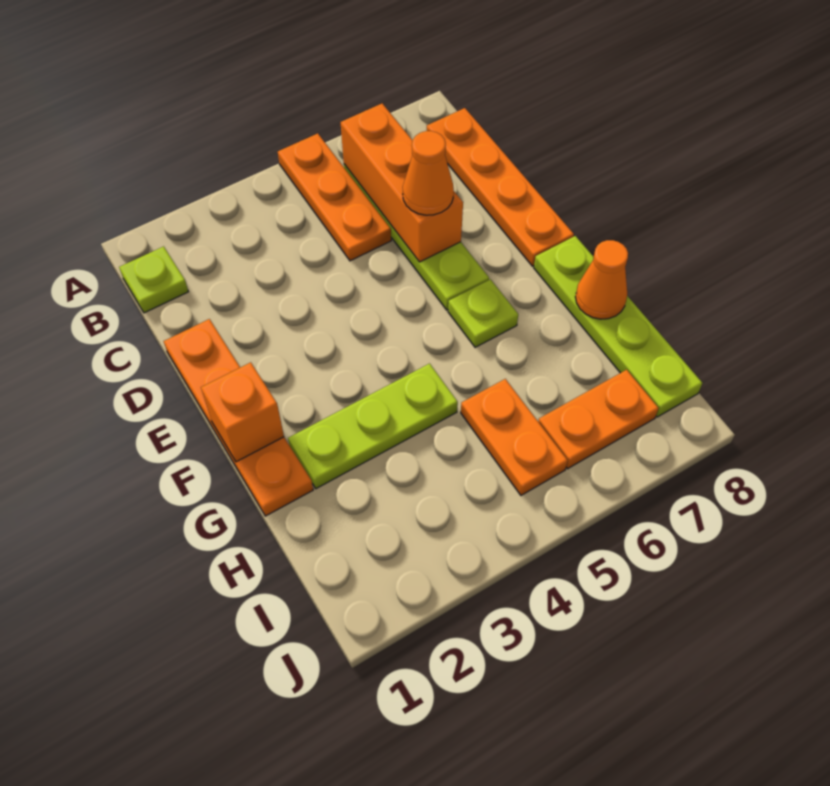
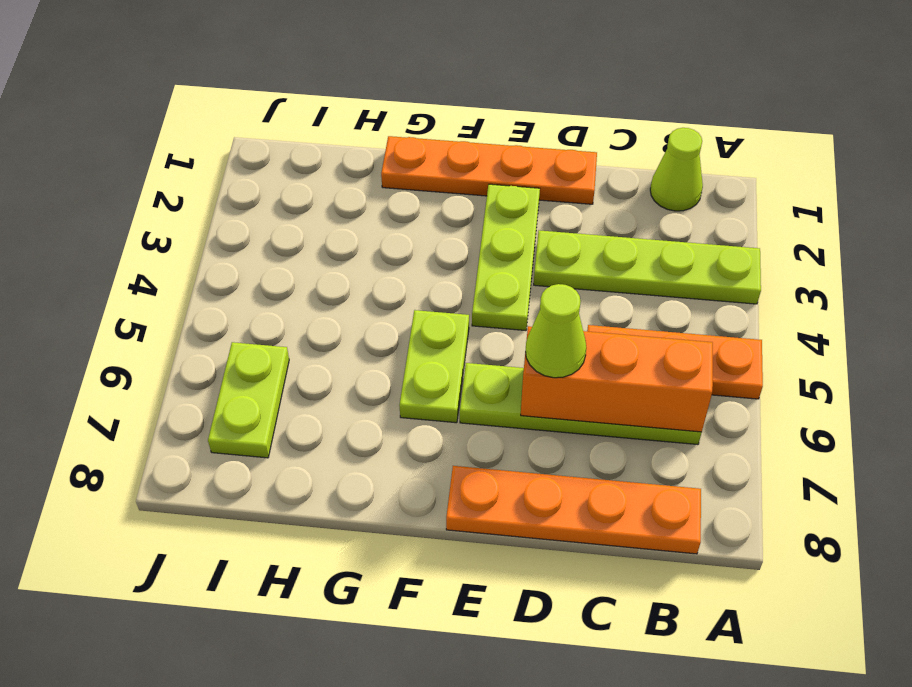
lime plate B1 level 1 -> lime cone B1 level 1
orange cone D6 level 3 -> lime cone D6 level 3
orange brick F1 level 2 -> none
lime plate F6 level 1 -> lime plate F5:F6 level 1
lime plate F8:I8 level 1 -> lime plate A3:D3 level 1
lime plate G2:G4 level 1 -> lime plate E2:E4 level 1
orange cone G8 level 2 -> none
orange plate H5:I5 level 1 -> none
orange plate I6:I7 level 1 -> lime plate I6:I7 level 1

